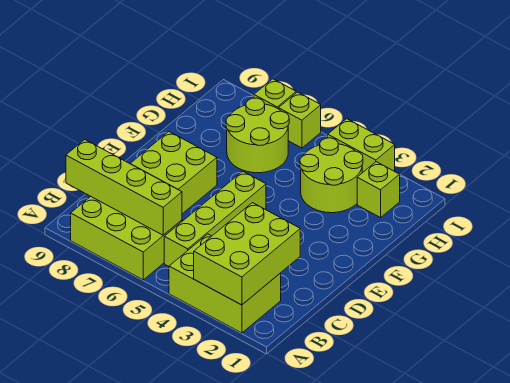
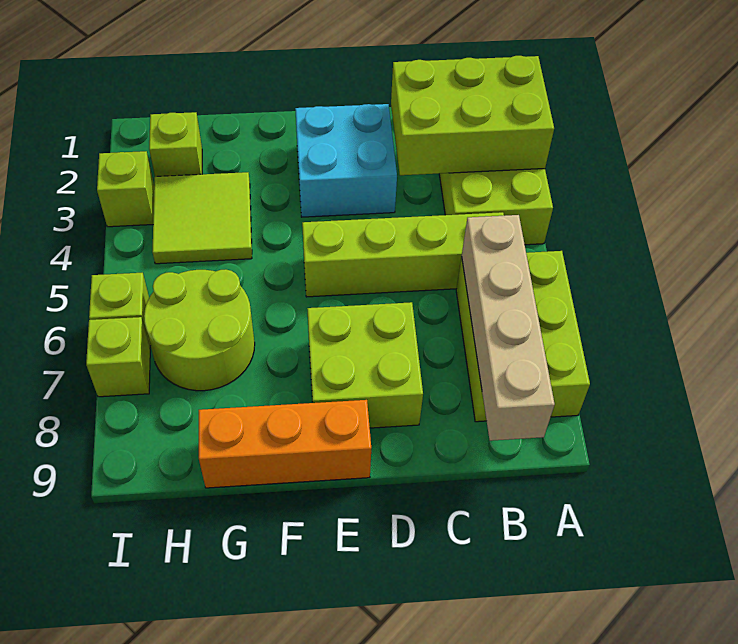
lime brick B6:B9 level 2 -> tan brick B6:B9 level 2
none -> cyan brick D2:E3 level 1
none -> orange brick E9:G9 level 1
lime round brick G3:H4 level 1 -> lime tile G3:H4 level 1
lime brick I3:I4 level 1 -> lime brick I3 level 1

